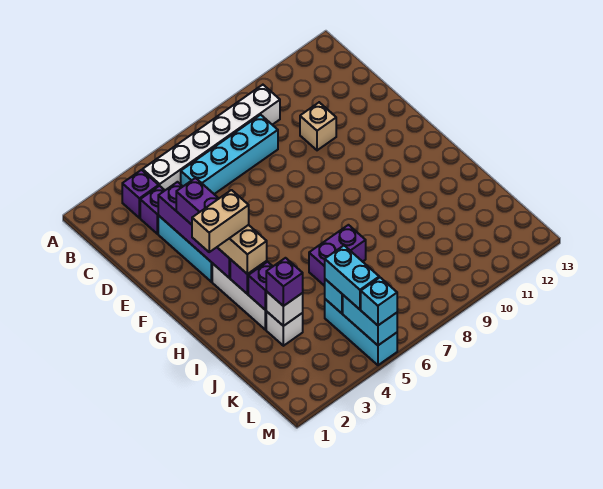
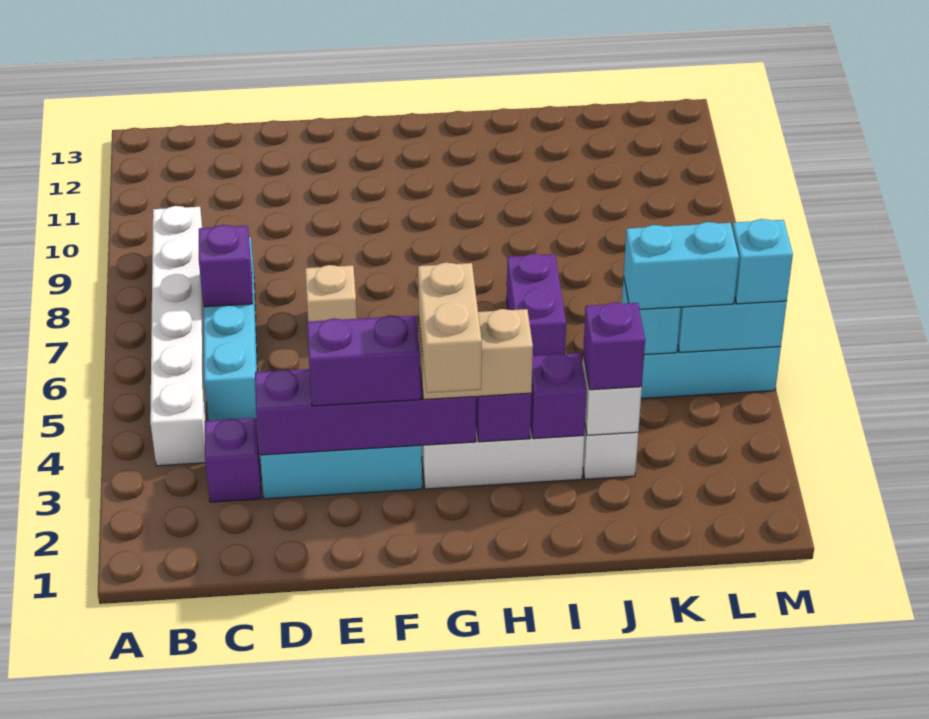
purple brick B3 level 1 -> purple brick C7 level 2
tan brick D10 level 1 -> tan brick E7 level 1

